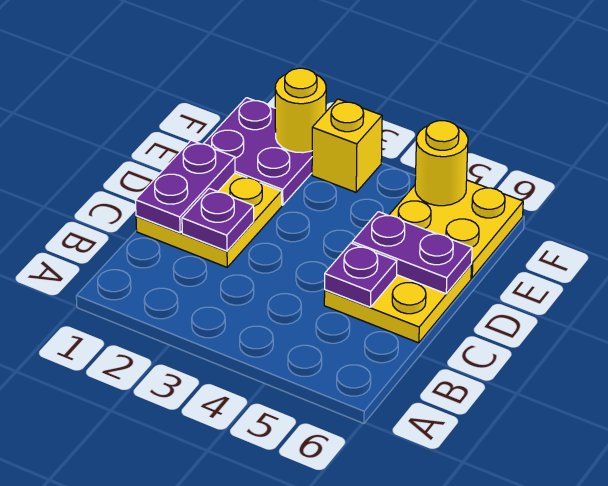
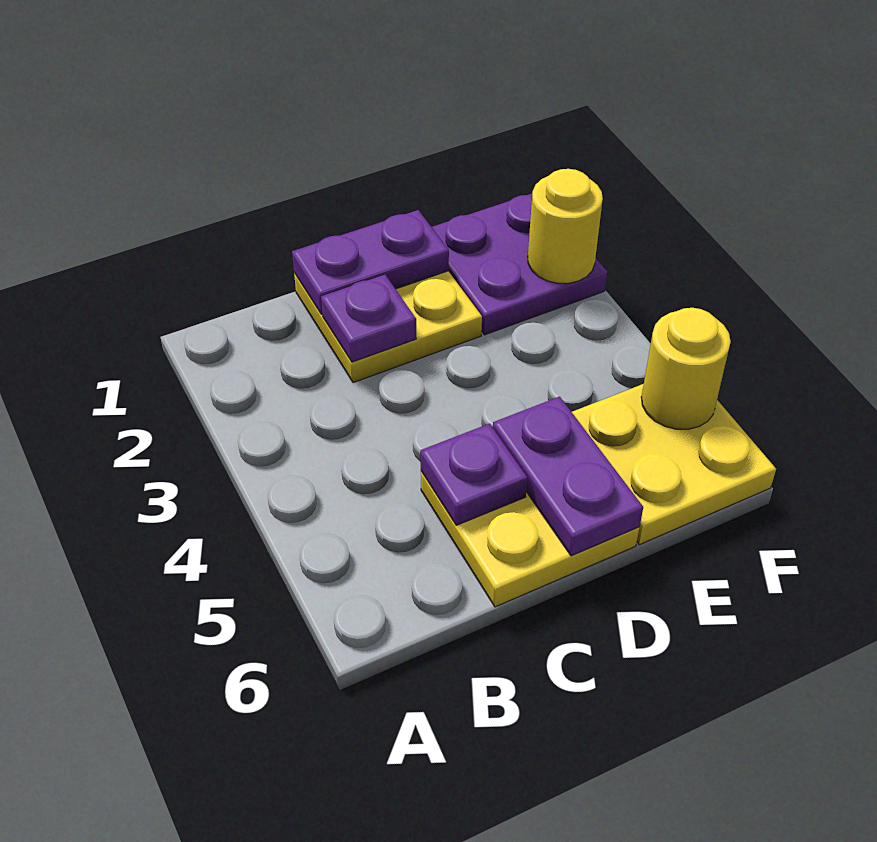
yellow brick F3 level 1 -> none

